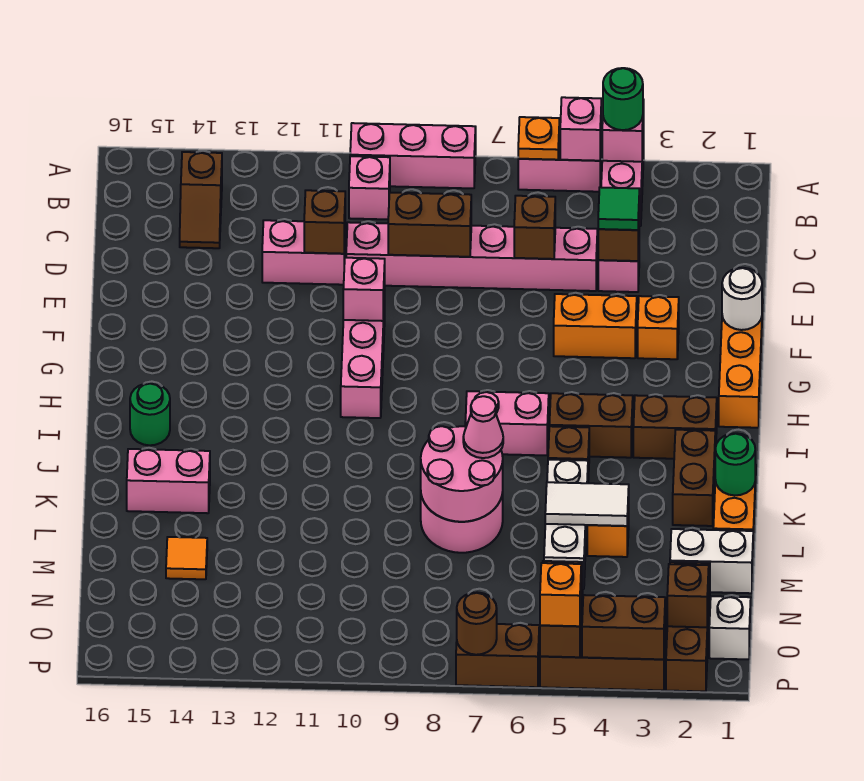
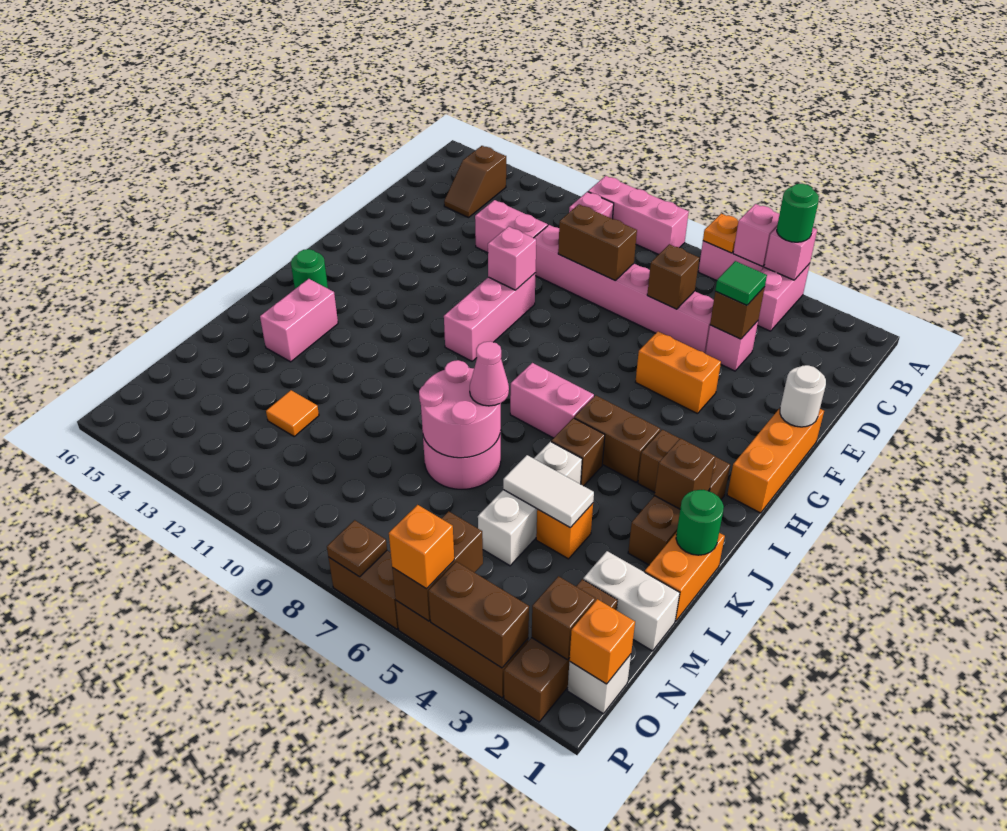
brown brick D11 level 2 -> brown brick J2 level 2
orange brick F3 level 1 -> orange brick O1 level 2
pink brick K14:K15 level 1 -> pink brick J14:K14 level 1
orange tile M14 level 1 -> orange tile M12 level 1
brown round brick P7 level 2 -> brown plate P7 level 2

